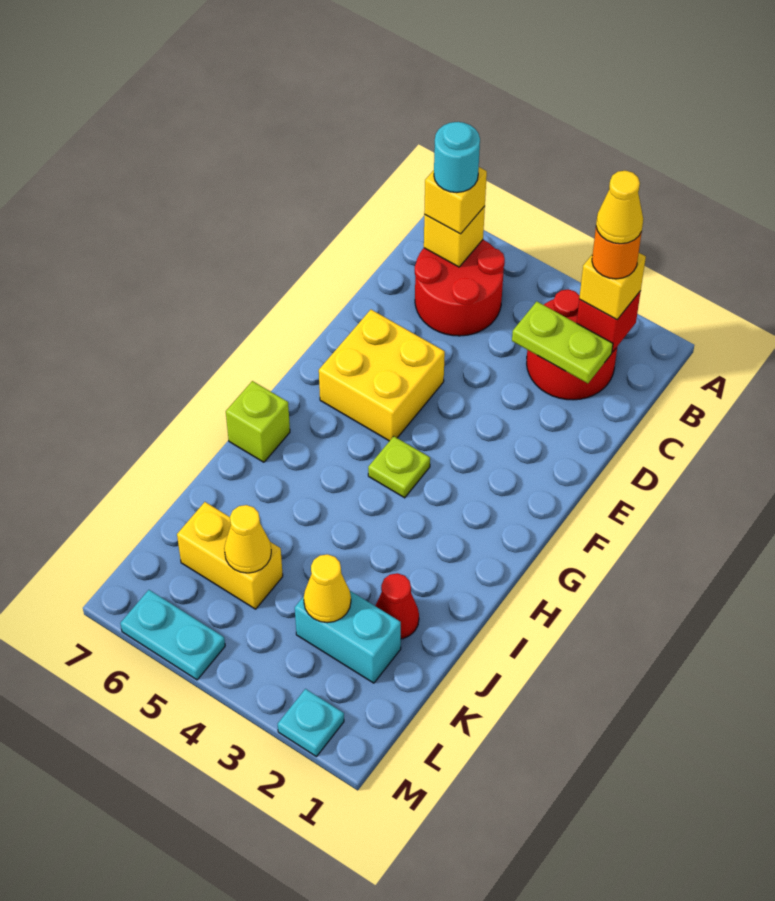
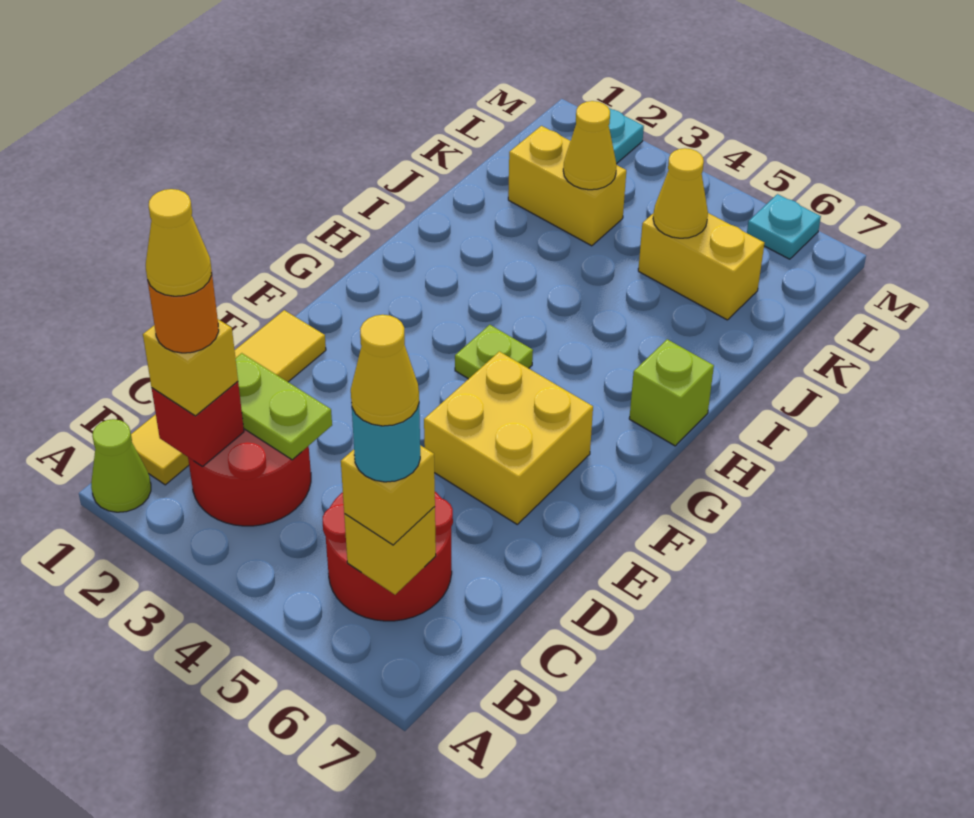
none -> lime cone A1 level 1
none -> yellow tile B1:E1 level 1
none -> yellow cone B6 level 5
red cone J2 level 1 -> none
cyan brick K2:K3 level 1 -> yellow brick K2:K3 level 1
cyan plate M5:M6 level 1 -> cyan plate M6 level 1

